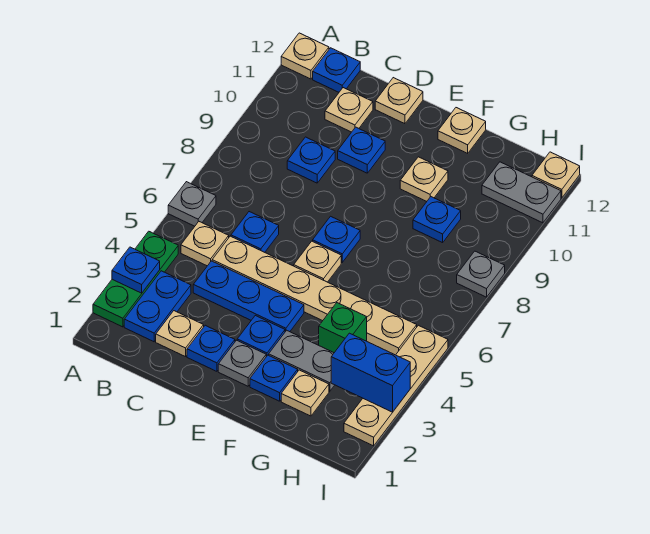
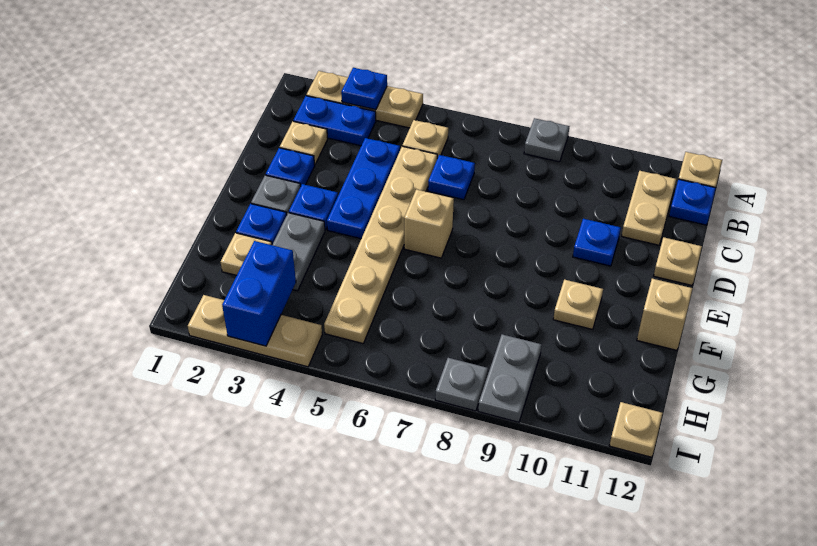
green plate A2:A4 level 1 -> tan plate A2:A4 level 1
grey plate A6 level 1 -> grey plate A8 level 1
blue plate C9 level 1 -> none
tan plate C11 level 1 -> tan plate B11:C11 level 1
tan plate E6 level 1 -> tan brick E6 level 1
blue plate E7 level 1 -> none
tan plate F12 level 1 -> tan brick F12 level 1
green brick G4 level 1 -> none
blue plate G9 level 1 -> none
grey plate H11:I11 level 1 -> grey plate H9:I9 level 1
tan plate I2:I5 level 1 -> tan plate I2:I4 level 1

